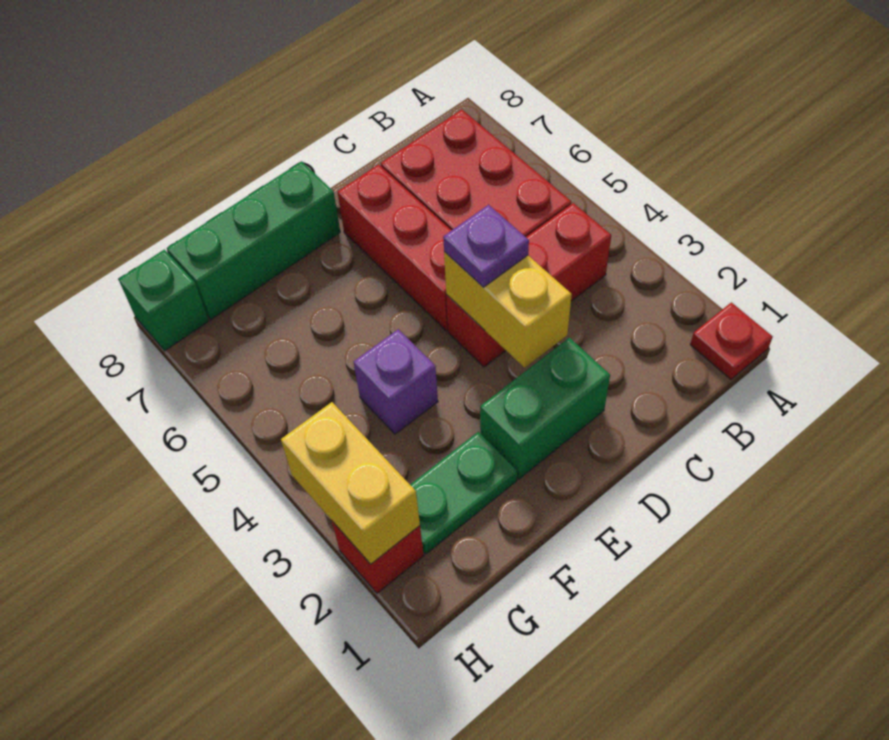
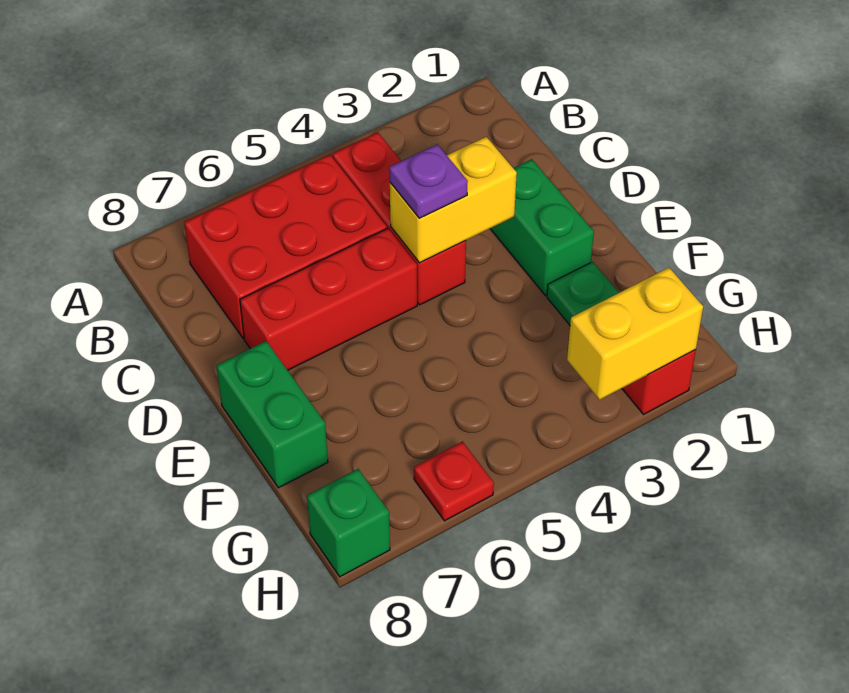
red plate A1 level 1 -> red plate H6 level 1
green brick E8:G8 level 1 -> green brick E8:F8 level 1
purple brick F4 level 1 -> none

